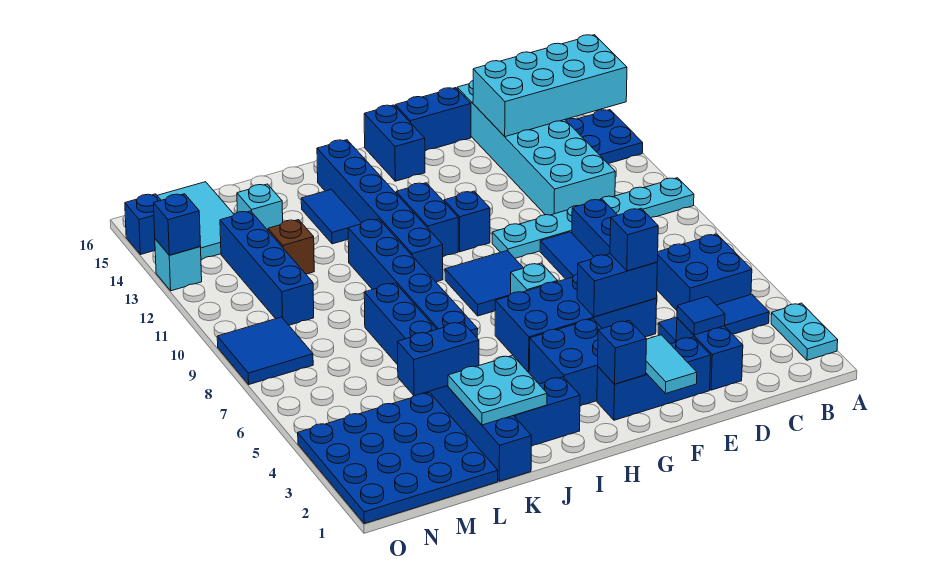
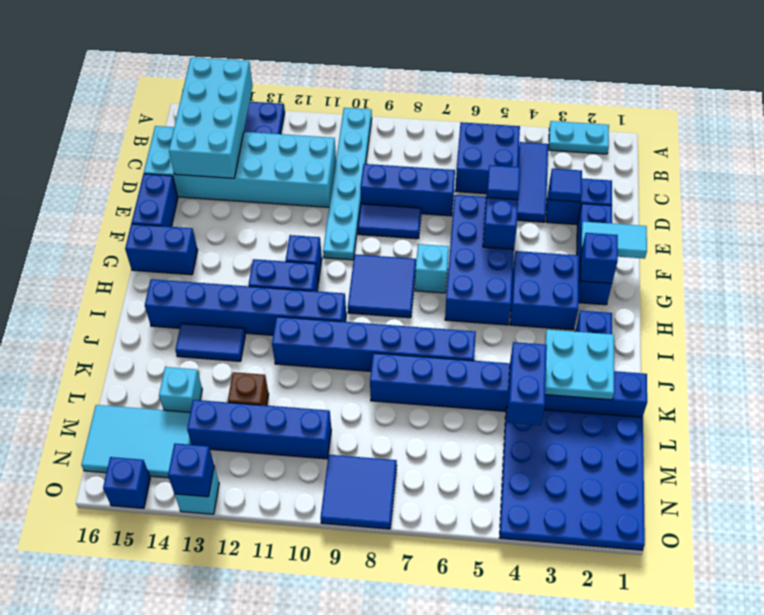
blue brick E5 level 3 -> blue tile E5 level 3

